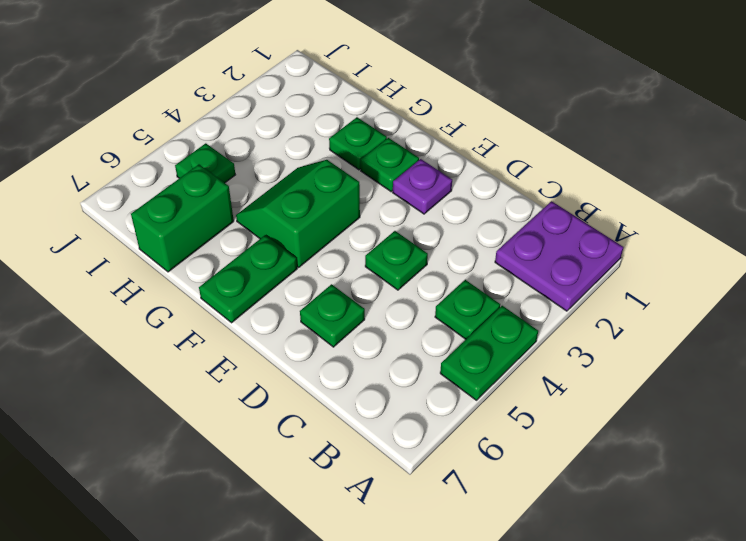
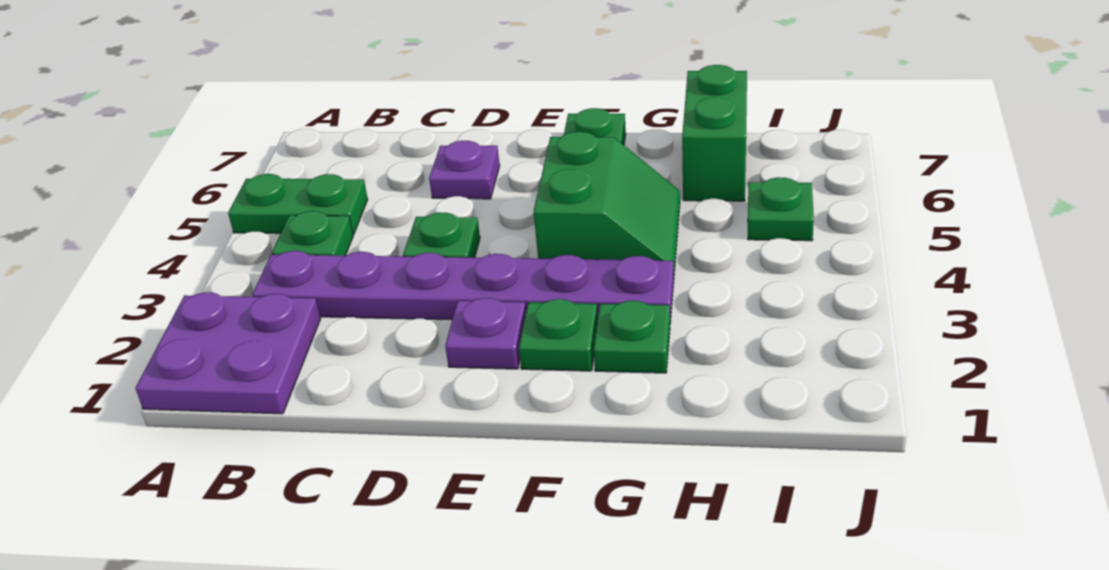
green plate A4:A5 level 1 -> green plate A5:B5 level 1
none -> purple plate B3:G3 level 1
green plate D6 level 1 -> purple plate D6 level 1

